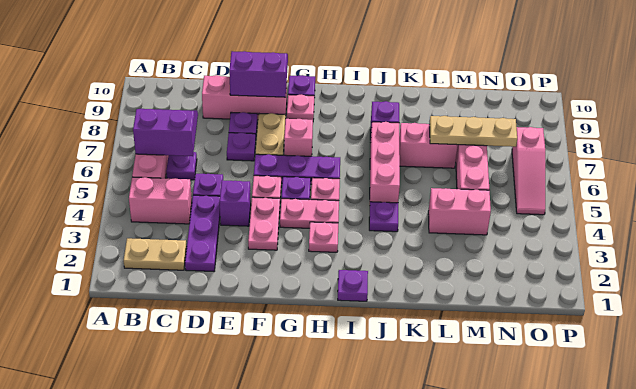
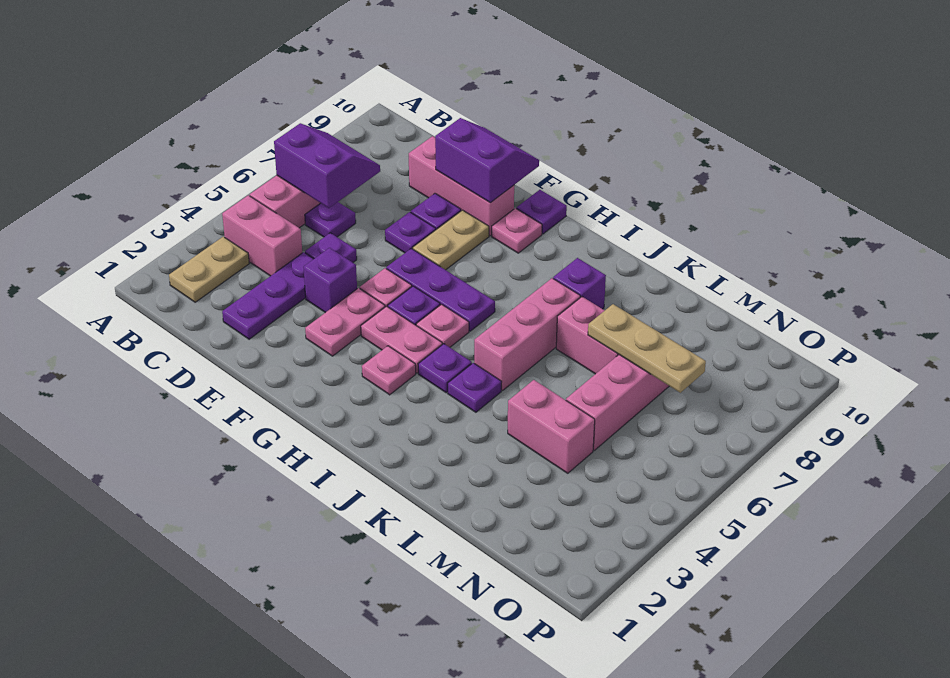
tan plate B2:C2 level 1 -> tan plate B2:B3 level 1
pink brick G7 level 1 -> none
purple plate I1 level 1 -> purple plate I4 level 1
pink slope O5:O7 level 1 top 7 -> none

